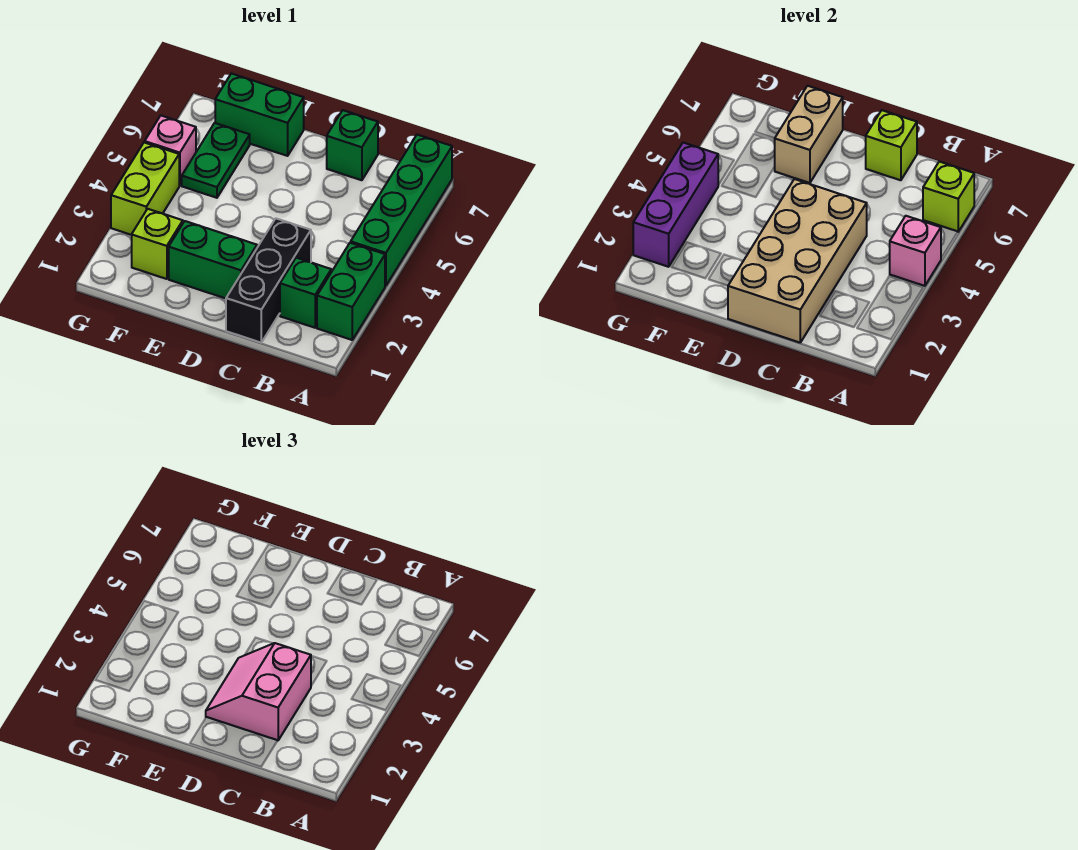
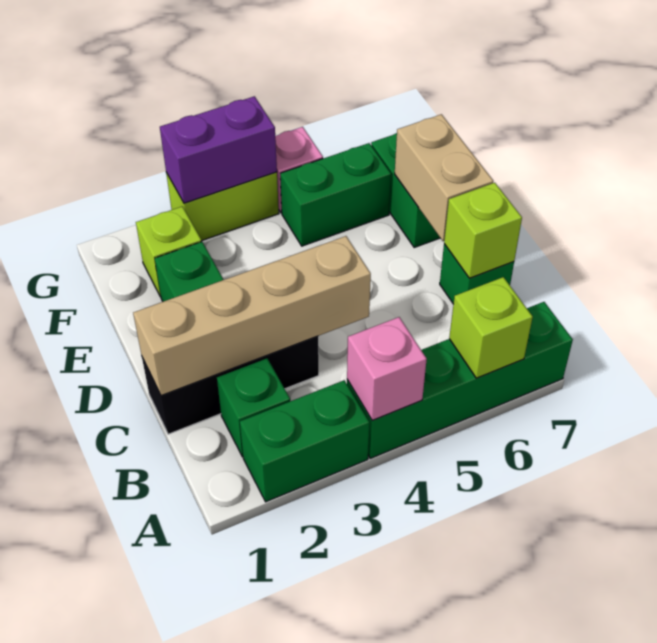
tan brick C1:D4 level 2 -> tan brick C1:C4 level 2
pink slope C2:D3 level 3 top C -> none
tan brick E6:E7 level 2 -> tan brick D7:E7 level 2
green plate F5:F6 level 1 -> green brick F5:F6 level 1
purple brick G2:G4 level 2 -> purple brick G3:G4 level 2

